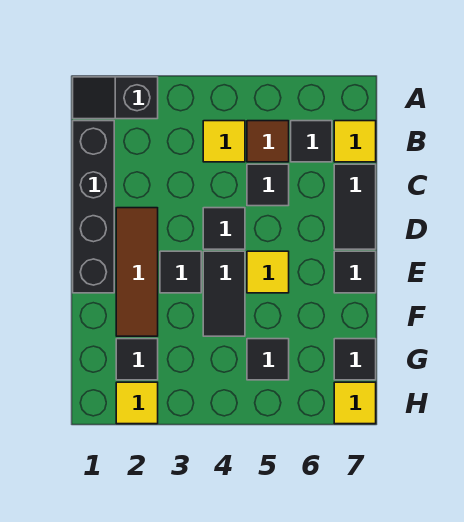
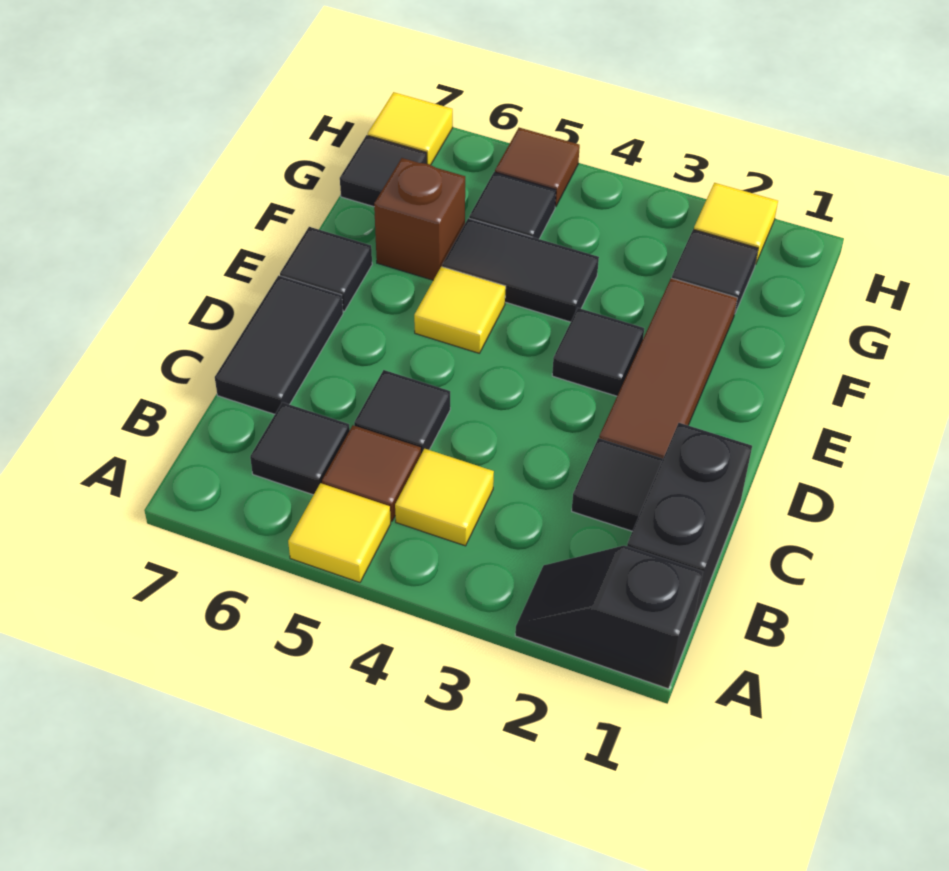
black slope A1:A2 level 1 top 2 -> black slope A1:A2 level 1 top 1
black brick B1:E1 level 1 -> black brick B1:C1 level 1
yellow tile B7 level 1 -> yellow tile A5 level 1
black tile D4 level 1 -> black tile C2 level 1
black tile E4:F4 level 1 -> black tile F4:F5 level 1
none -> brown brick F6 level 1
none -> brown tile H5 level 1

